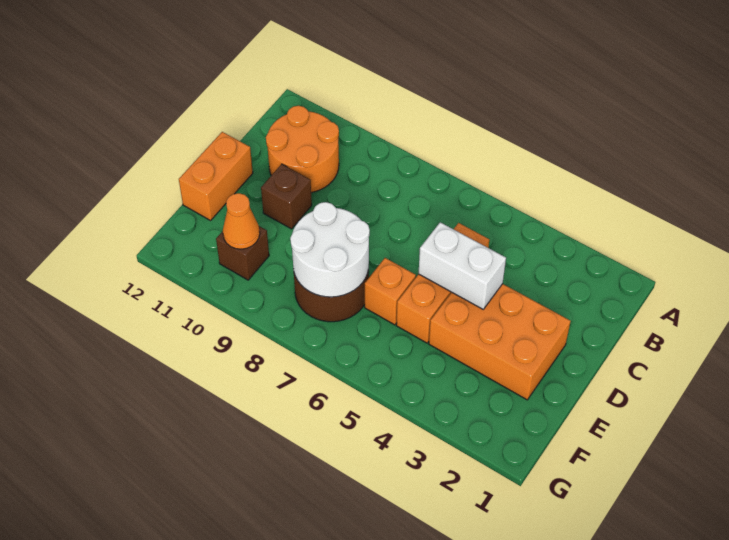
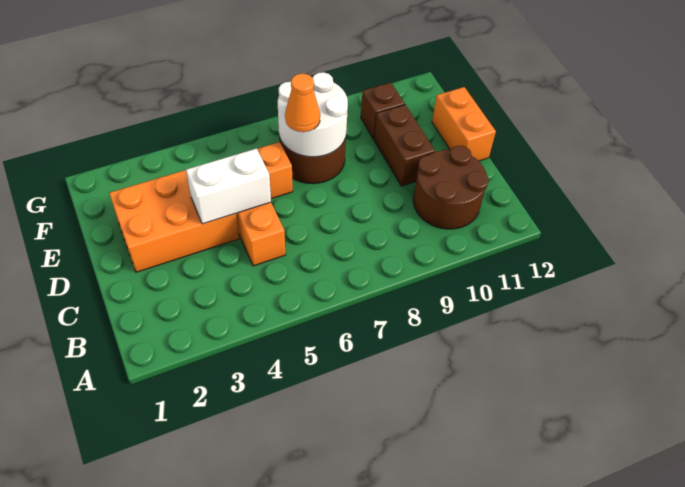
orange round brick B10:C11 level 1 -> brown round brick B10:C11 level 1
brown brick D10 level 1 -> brown brick D10:E10 level 1
orange cone F10 level 2 -> orange cone E7 level 3

